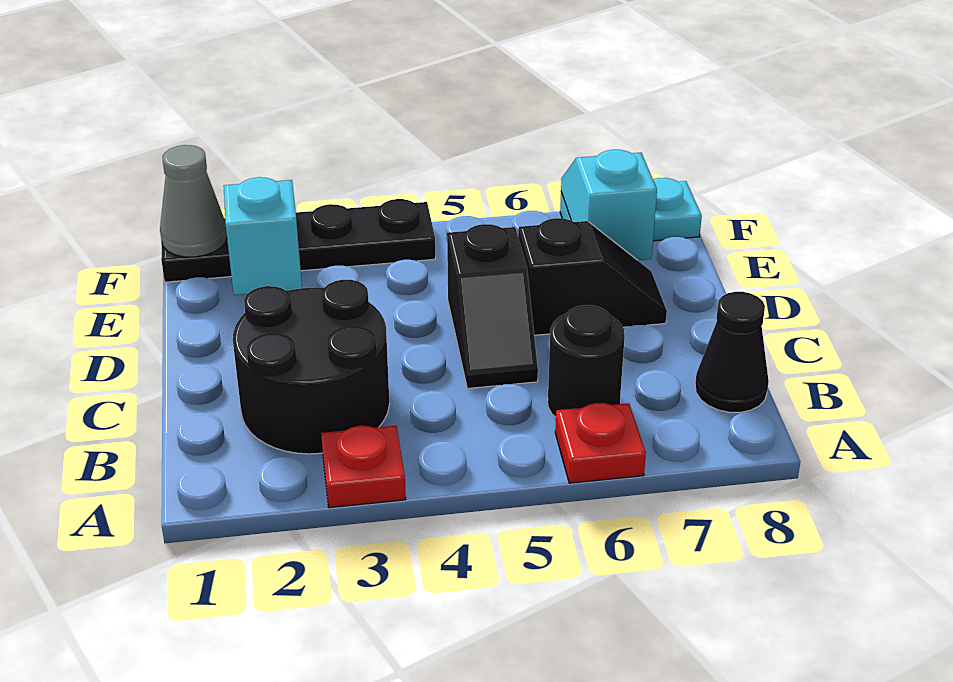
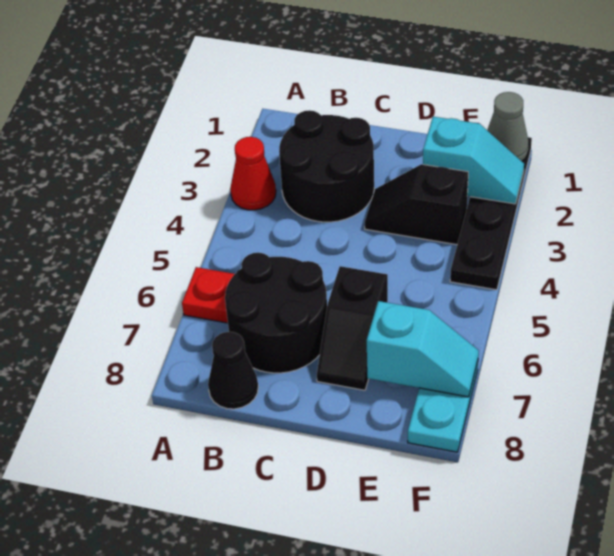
red plate A3 level 1 -> red cone A3 level 1
black round brick B6 level 1 -> black round brick B6:C7 level 1
black slope C5:D5 level 1 top D -> black slope D3:E3 level 1 top E

